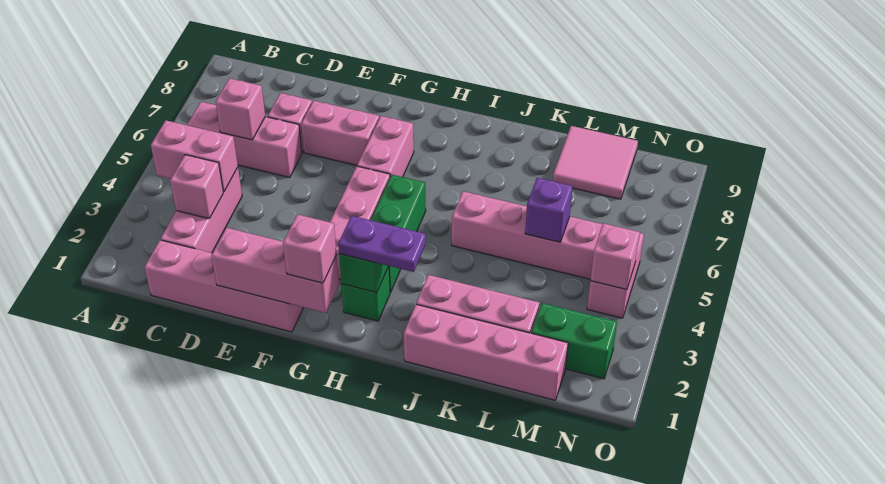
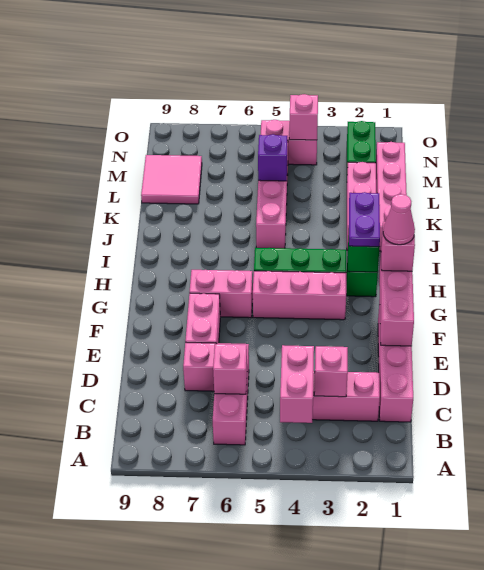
none -> pink cone G1 level 4

